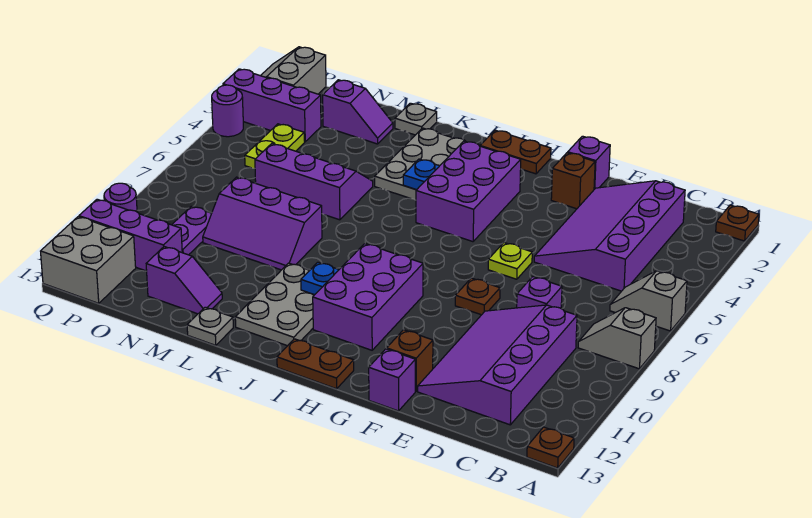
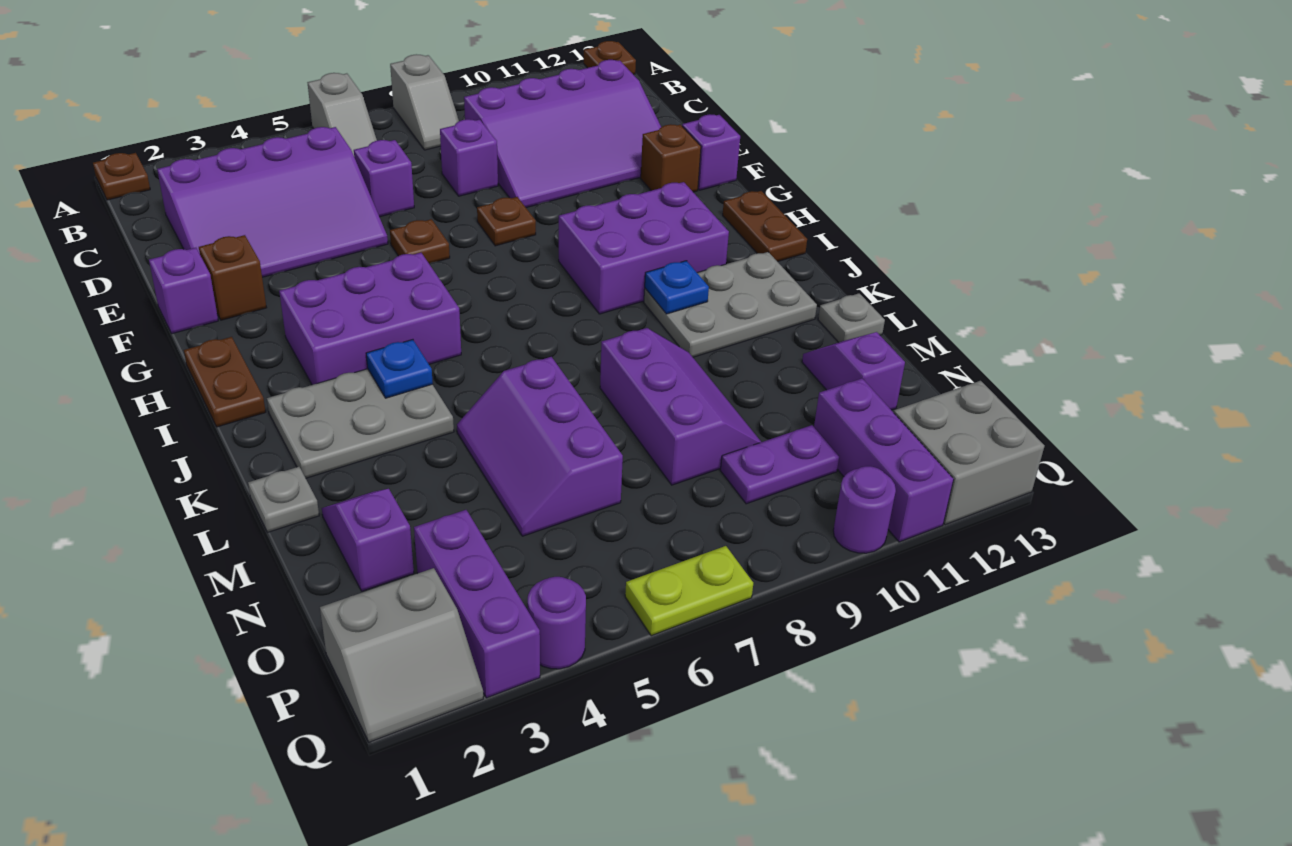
none -> purple brick D6 level 1
lime plate F6 level 1 -> brown plate F6 level 1
lime plate O4:O5 level 1 -> lime plate Q6:Q7 level 1

